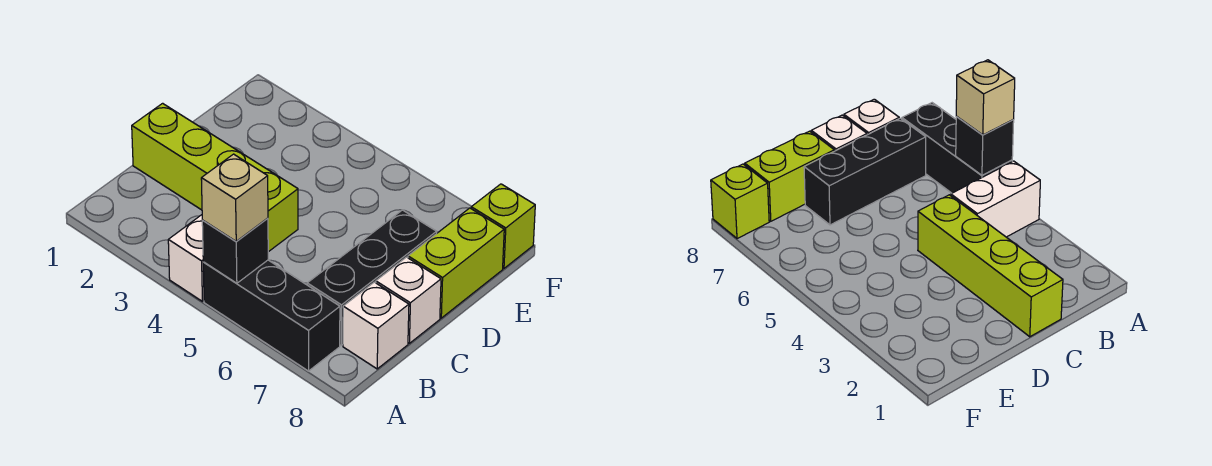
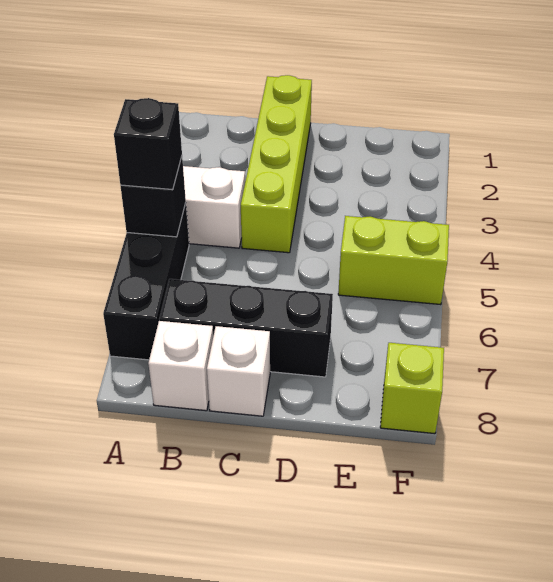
tan brick A5 level 3 -> black brick A5 level 3
lime brick D8:E8 level 1 -> lime brick E5:F5 level 1

